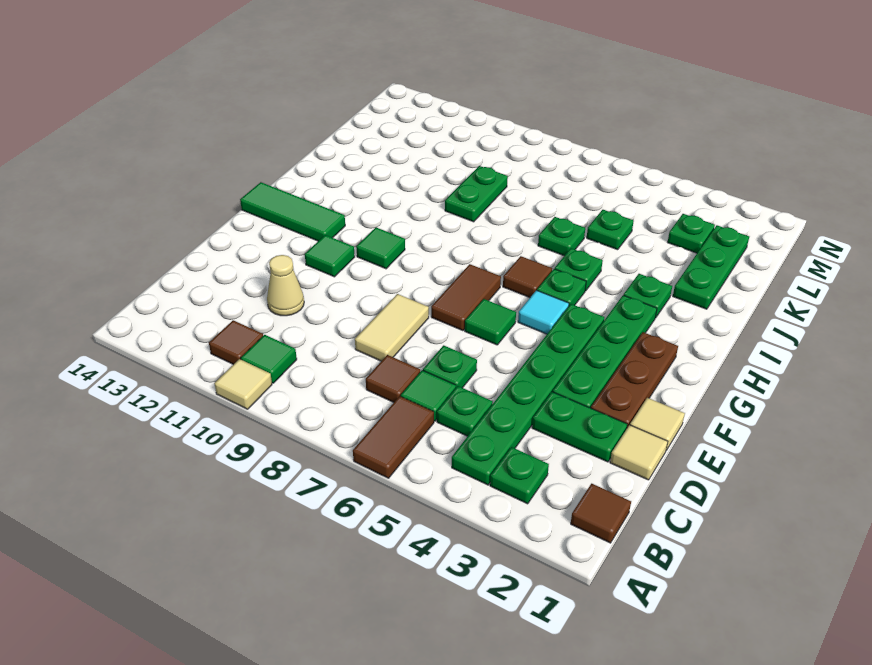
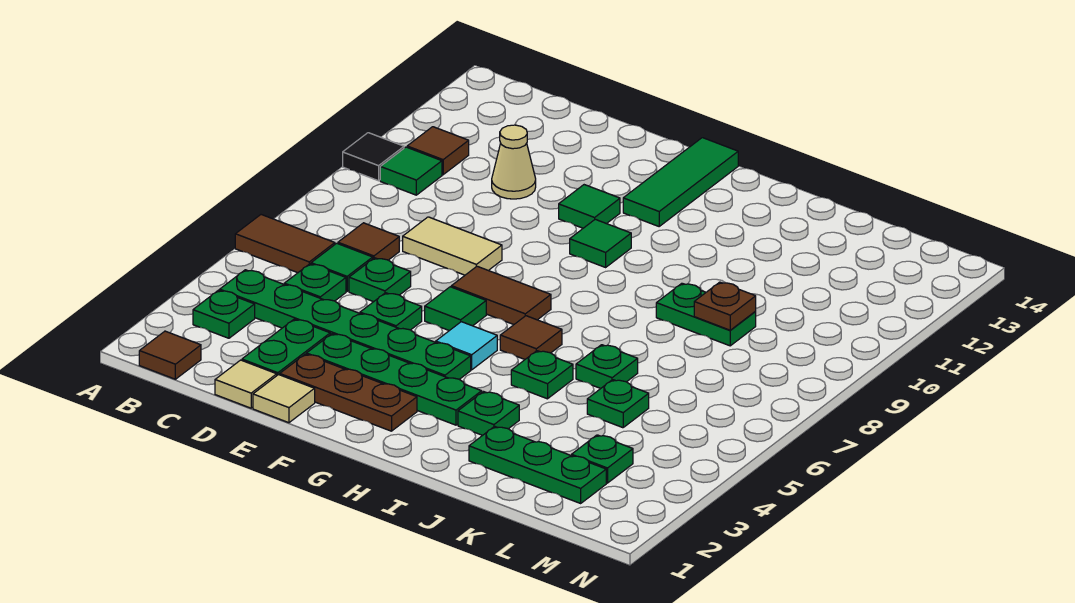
tan tile A10 level 1 -> black tile A10 level 1
green plate H5 level 1 -> green plate E5 level 1
none -> brown plate K9 level 2

